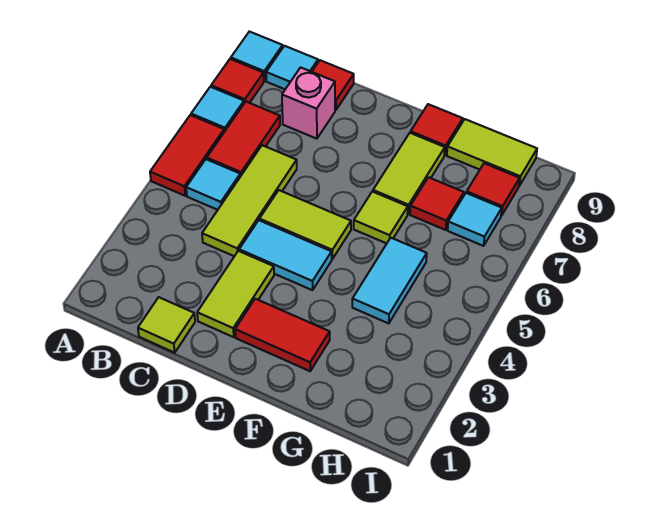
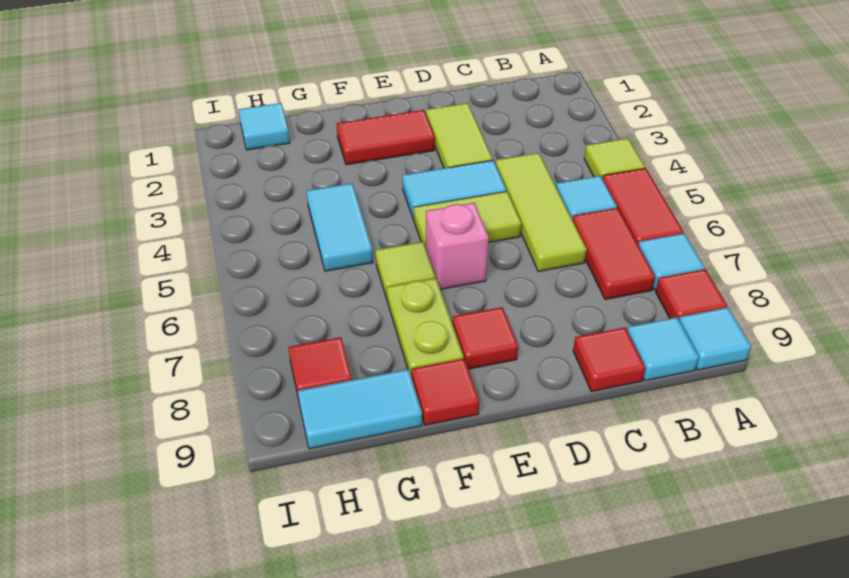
lime tile C1 level 1 -> lime tile A4 level 1
pink brick C8 level 1 -> pink brick E6 level 1
lime tile F7:F8 level 1 -> lime plate F7:F8 level 1
red tile G7 level 1 -> red tile E8 level 1
lime tile G9:H9 level 1 -> cyan tile G9:H9 level 1
cyan tile H7 level 1 -> cyan tile H1 level 1

